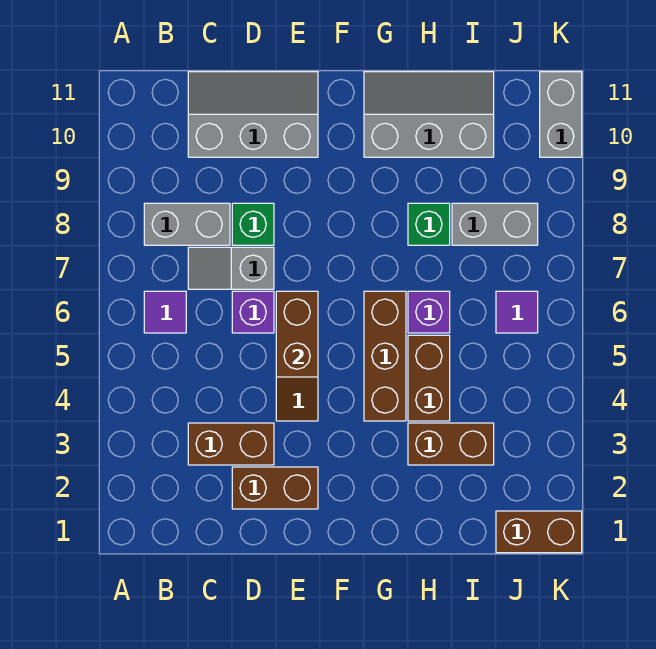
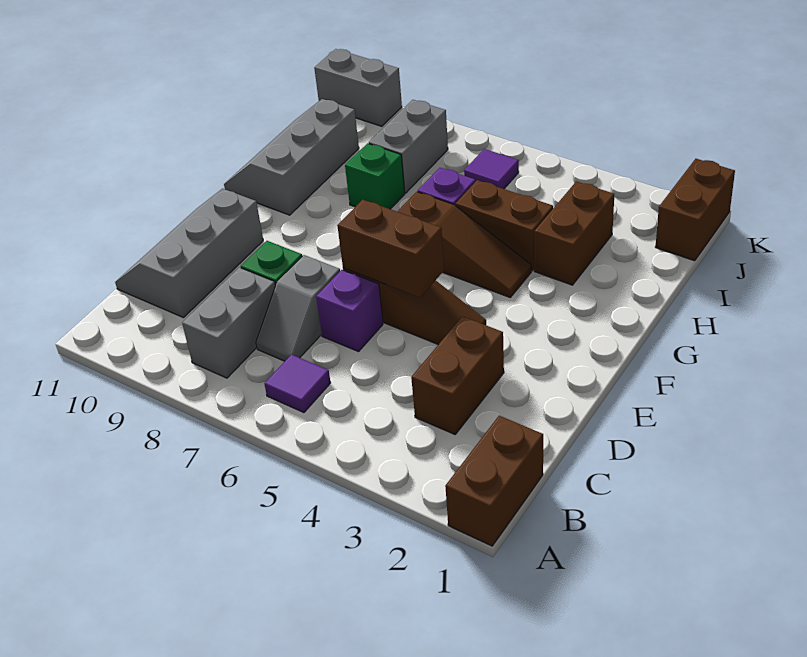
brown brick D2:E2 level 1 -> brown brick A1:B1 level 1
brown brick G4:G6 level 1 -> brown slope G4:G6 level 1 top 6

